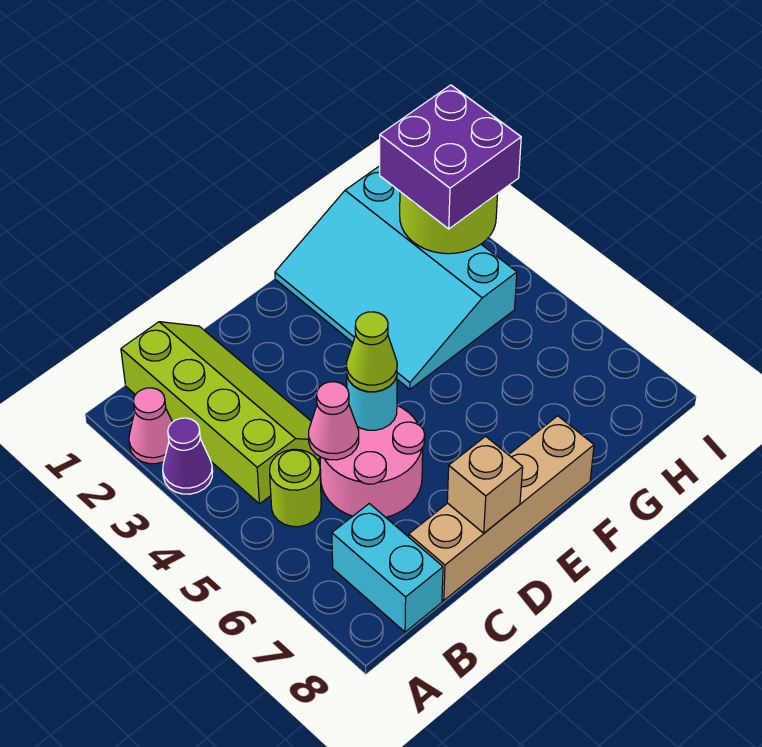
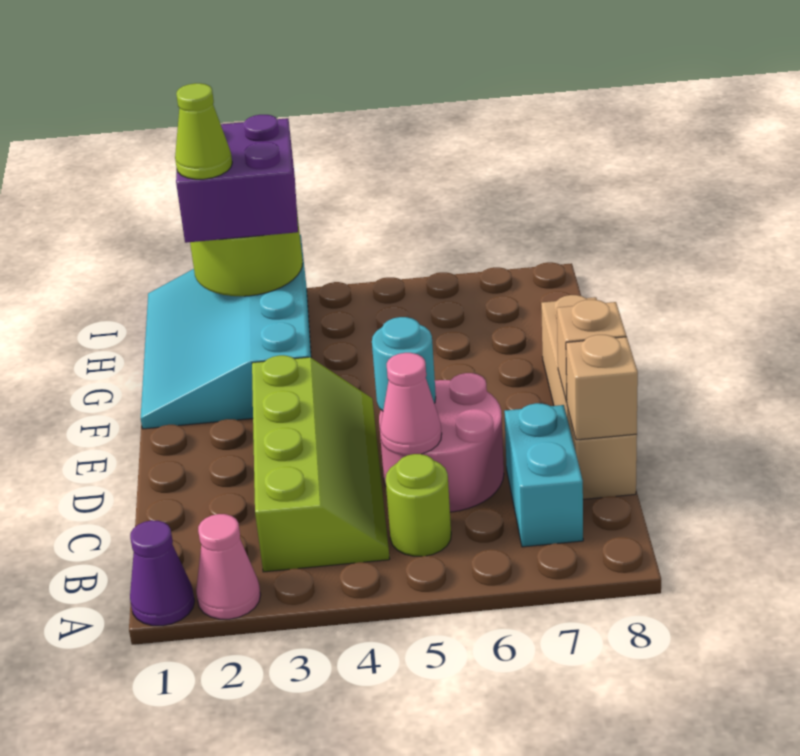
purple cone A3 level 1 -> purple cone A1 level 1
lime slope B1:C4 level 1 top B -> lime slope B3:E4 level 1 top 3
cyan brick B7:B8 level 1 -> cyan brick B7:C7 level 1
none -> tan brick C8 level 2
lime cone D5 level 3 -> lime cone H2 level 4
cyan slope F1:H4 level 1 top H -> cyan slope F1:I3 level 1 top 3

